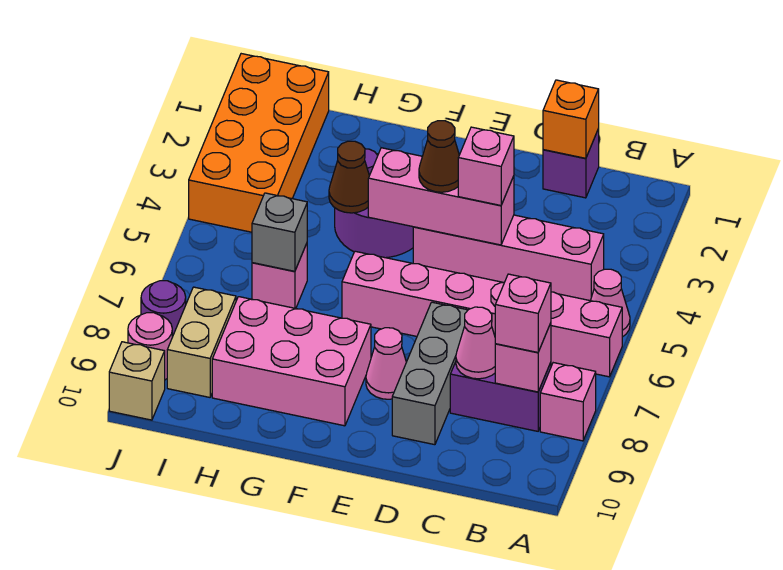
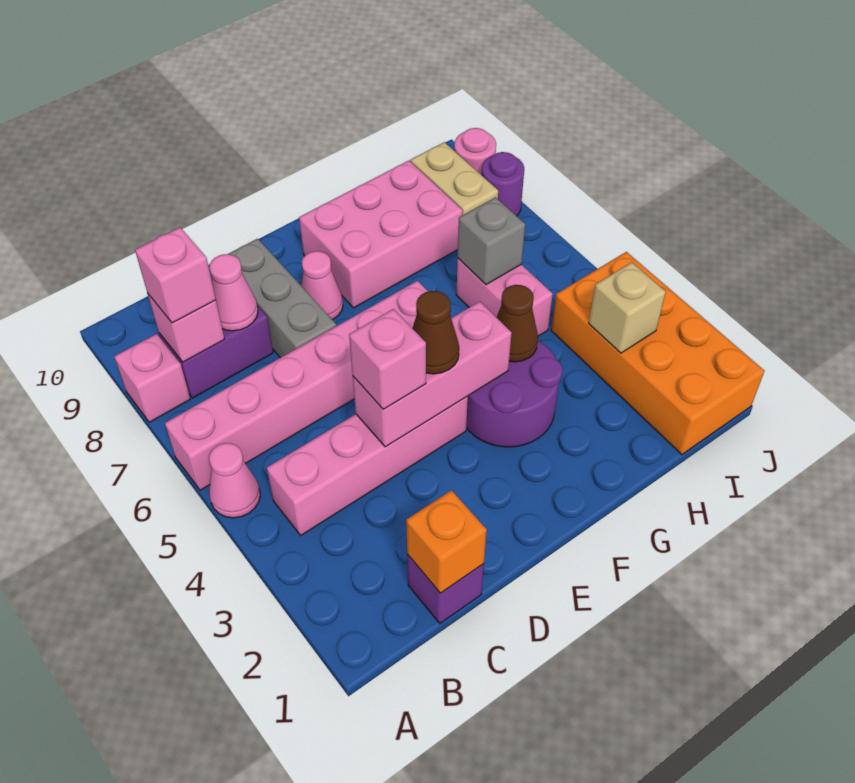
pink brick H6 level 1 -> pink brick H5:H6 level 1
tan brick J10 level 1 -> tan brick I3 level 2

